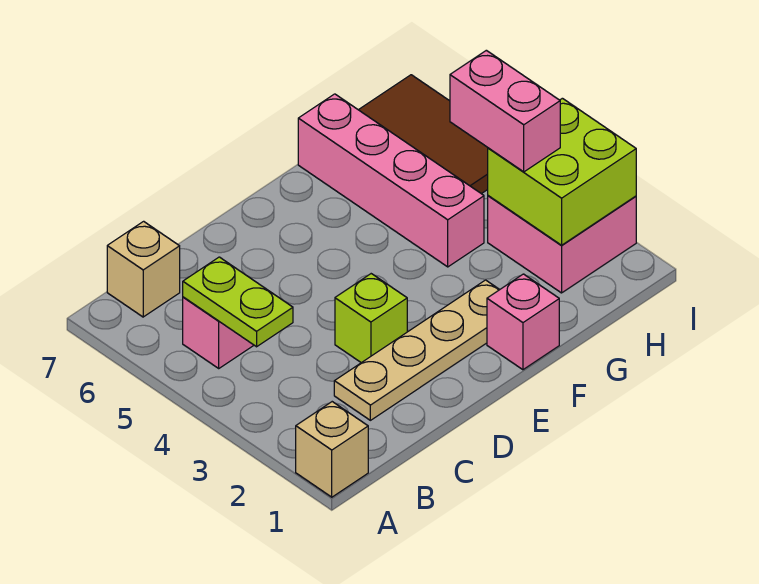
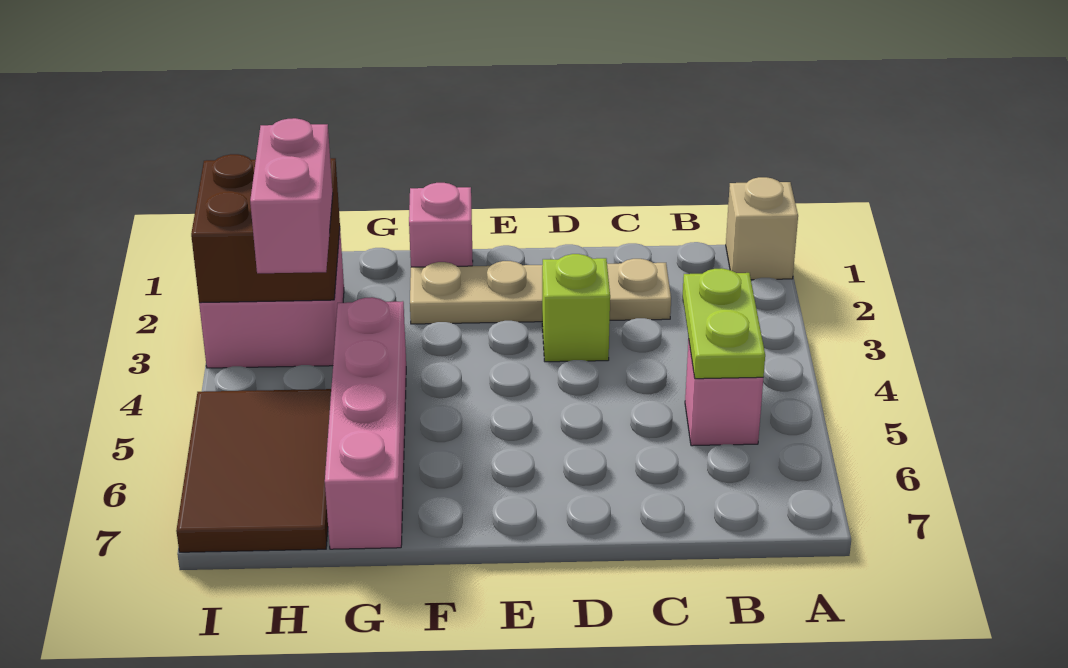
tan brick B7 level 1 -> none
lime brick H2:I3 level 2 -> brown brick H2:I3 level 2

